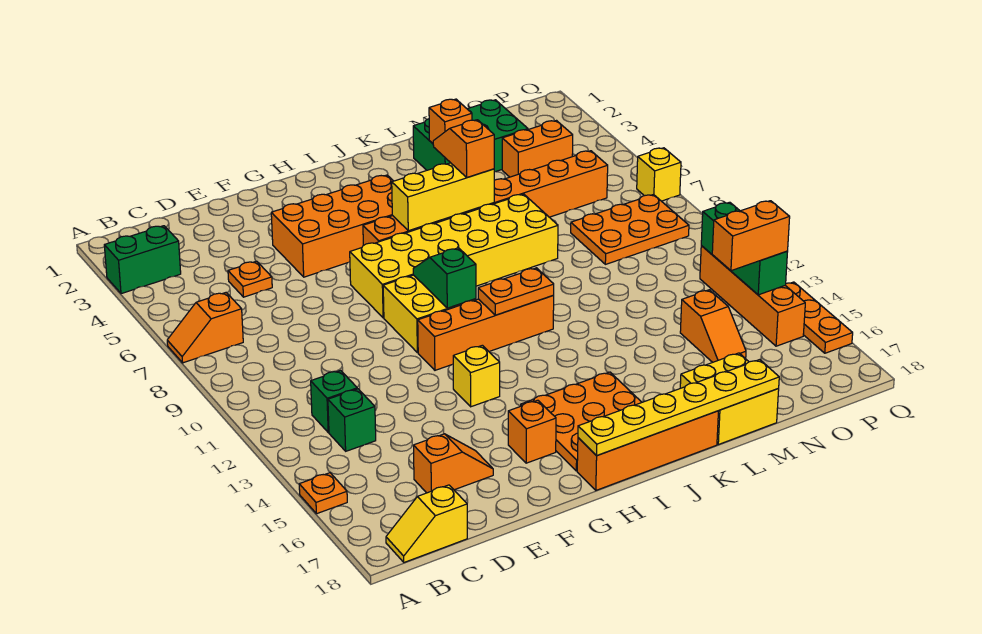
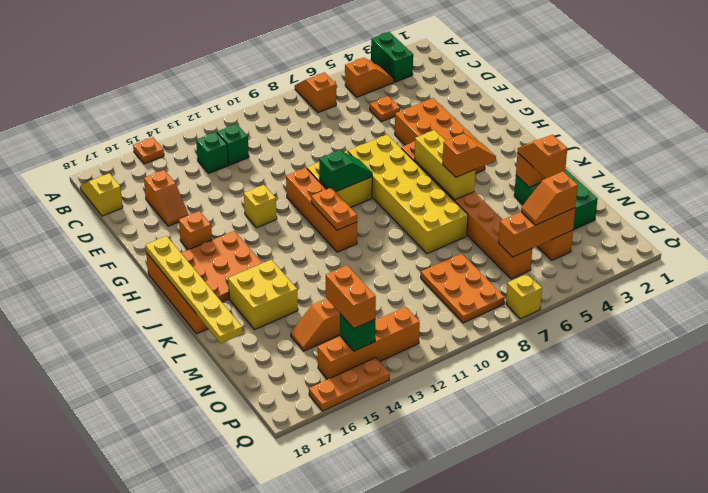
none -> orange slope B4:B5 level 1 top 5
none -> orange slope L3:M3 level 3 top M
yellow brick L17:M18 level 1 -> yellow brick K15:L16 level 1
none -> orange brick O4:O6 level 2
none -> orange slope O4:O5 level 3 top 4
green brick P12:P14 level 2 -> green brick P14 level 2

